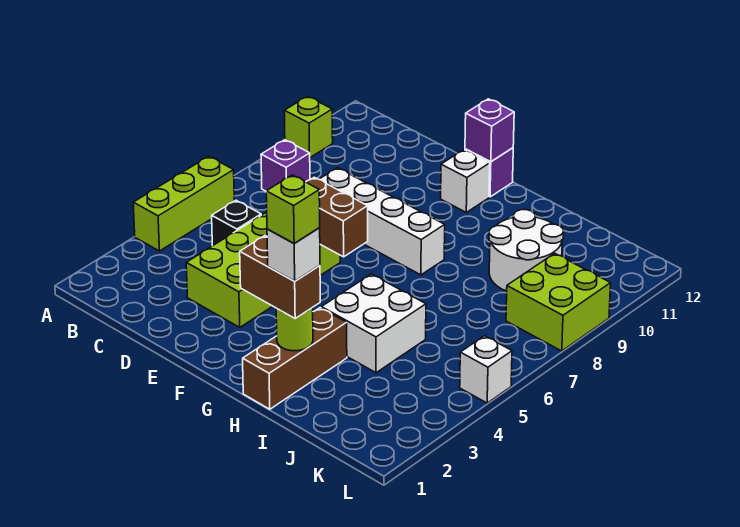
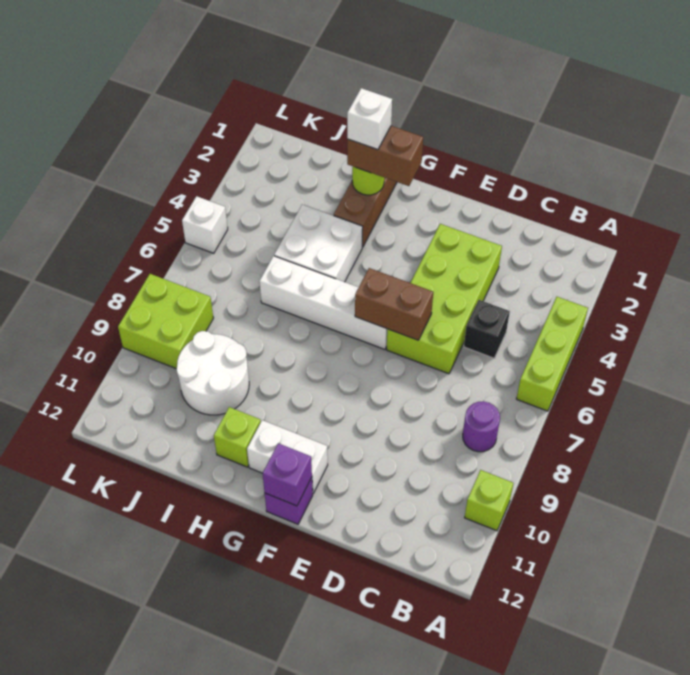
purple brick B8 level 1 -> purple round brick B8 level 1
white brick D8:G8 level 1 -> white brick F6:I6 level 1
white brick F11 level 1 -> white brick F11:G11 level 1
lime brick H2 level 5 -> lime brick H11 level 1

